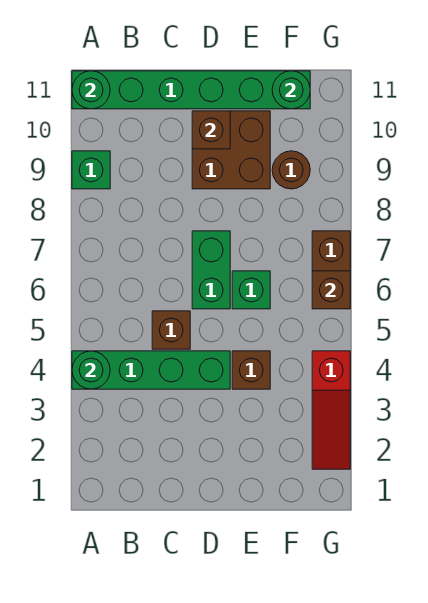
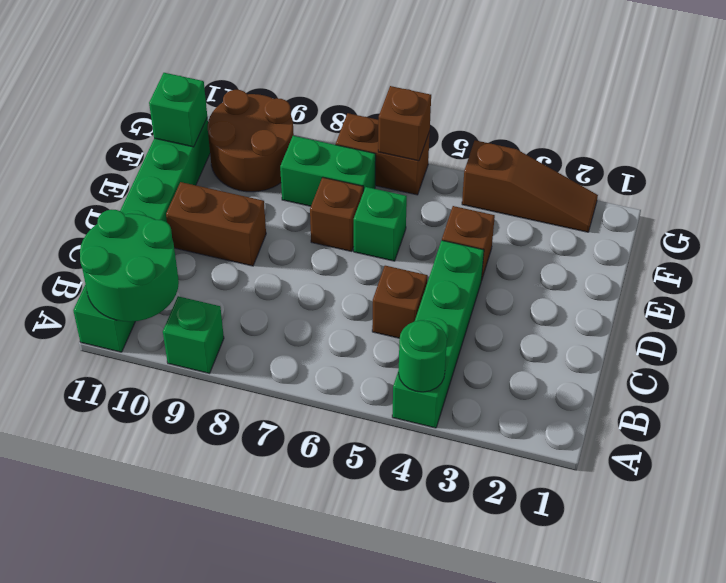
green round brick A11 level 2 -> green round brick A10:B11 level 2
green brick D6:D7 level 1 -> green brick F7:F8 level 1
brown brick D9:E10 level 1 -> brown brick D9:D10 level 1
brown brick D10 level 2 -> brown brick E7 level 1
brown round brick F9 level 1 -> brown round brick F9:G10 level 1
green round brick F11 level 2 -> green brick F11 level 2
red slope G2:G4 level 1 top 4 -> brown slope G2:G4 level 1 top 4

